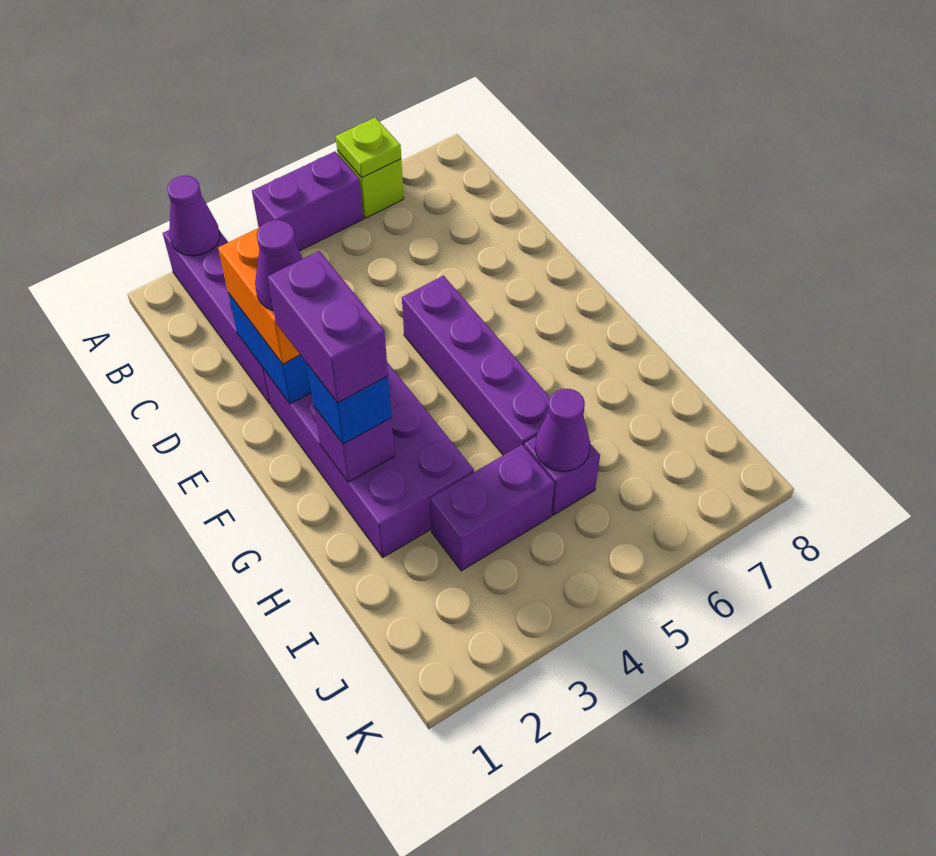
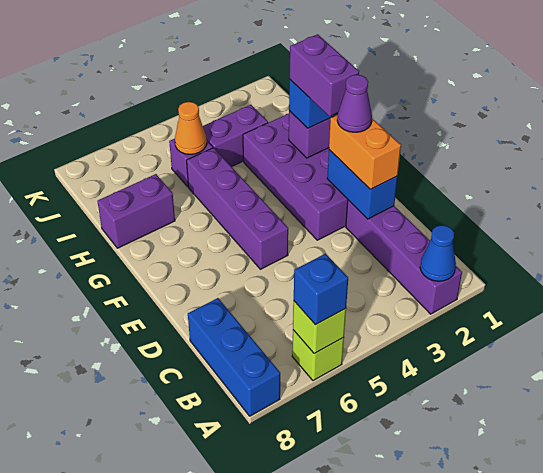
purple cone A2 level 2 -> blue cone A2 level 2
purple brick A4:A5 level 1 -> purple brick H7:H8 level 1
lime plate A6 level 2 -> lime brick A6 level 2
none -> blue brick A6 level 3
none -> blue brick A8:C8 level 1
purple cone I5 level 2 -> orange cone I5 level 2

